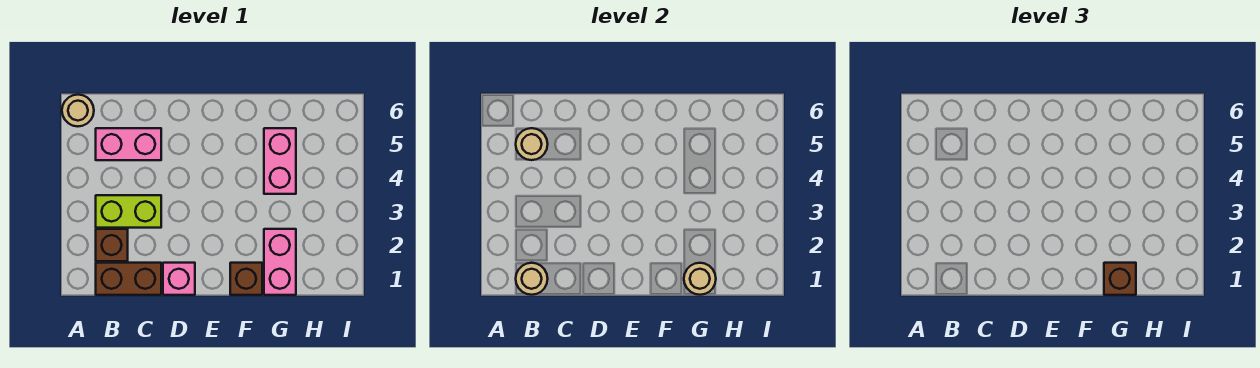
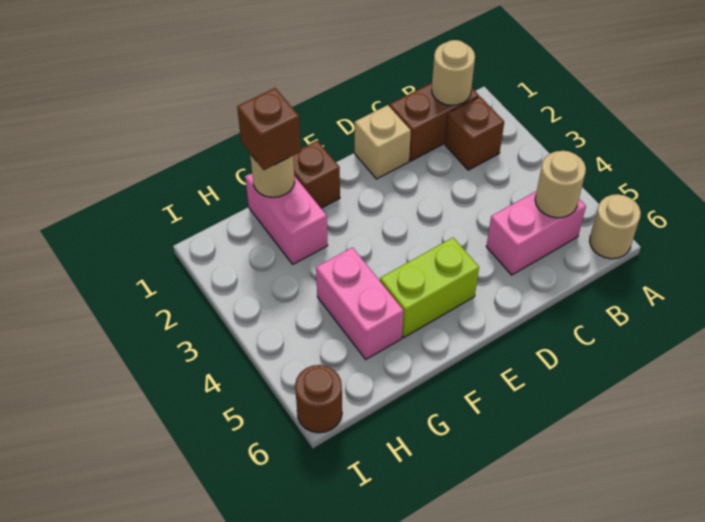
lime brick B3:C3 level 1 -> lime brick E5:F5 level 1
pink brick D1 level 1 -> tan brick D1 level 1
none -> brown round brick I6 level 1

